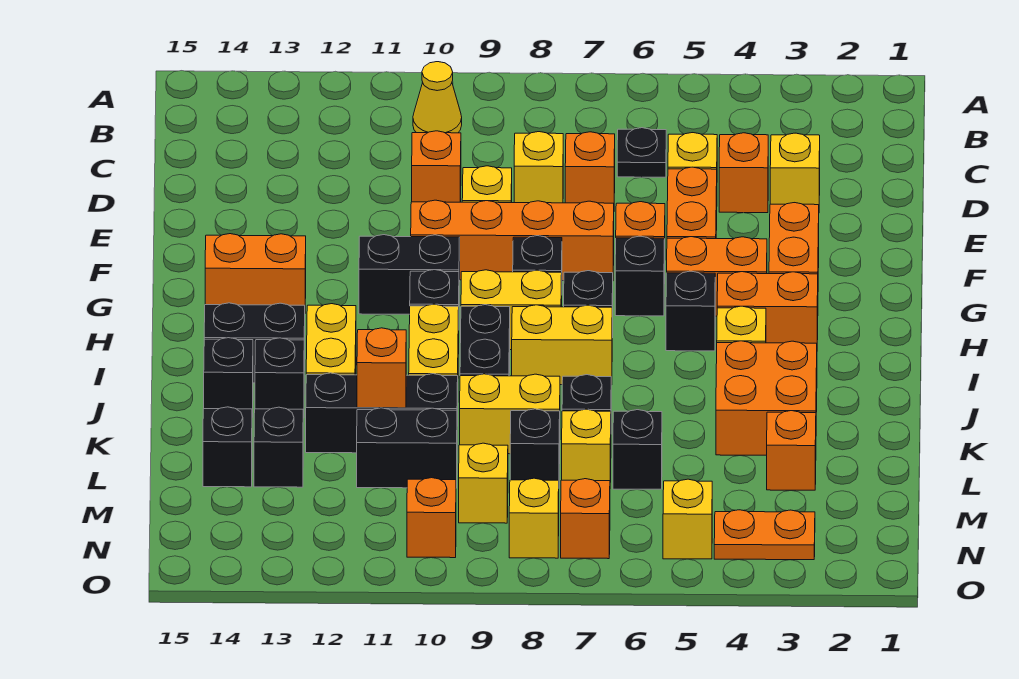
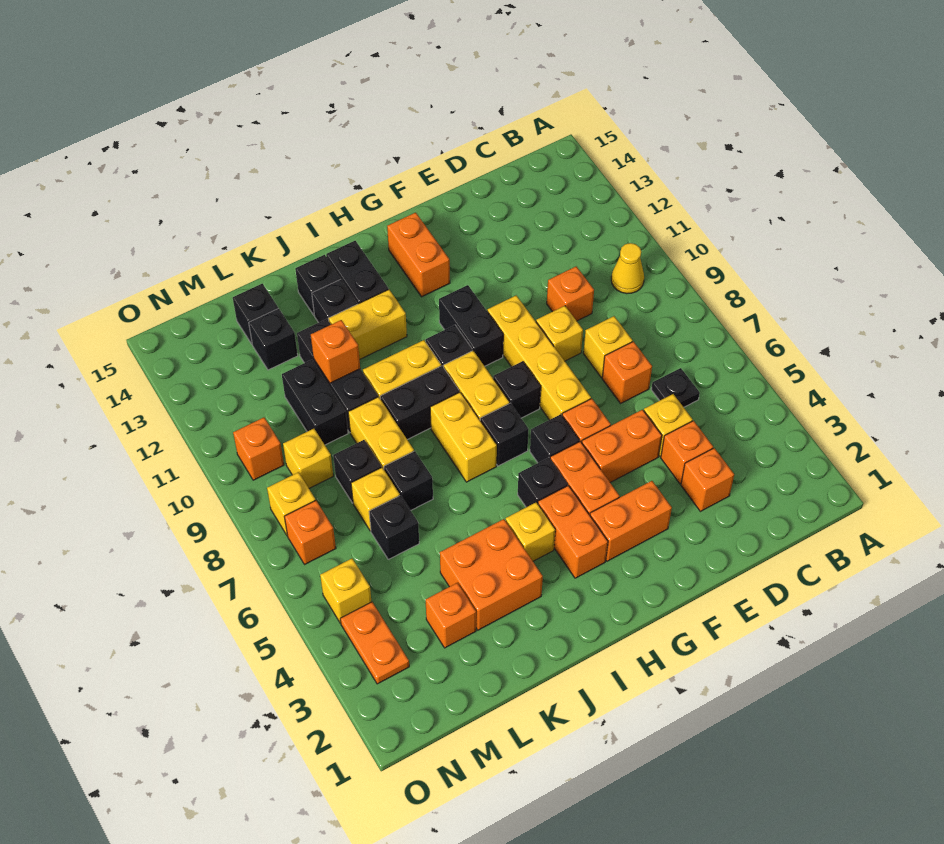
yellow brick D3 level 1 -> orange brick D3 level 1
orange brick F7:F10 level 1 -> yellow brick F7:F10 level 1

